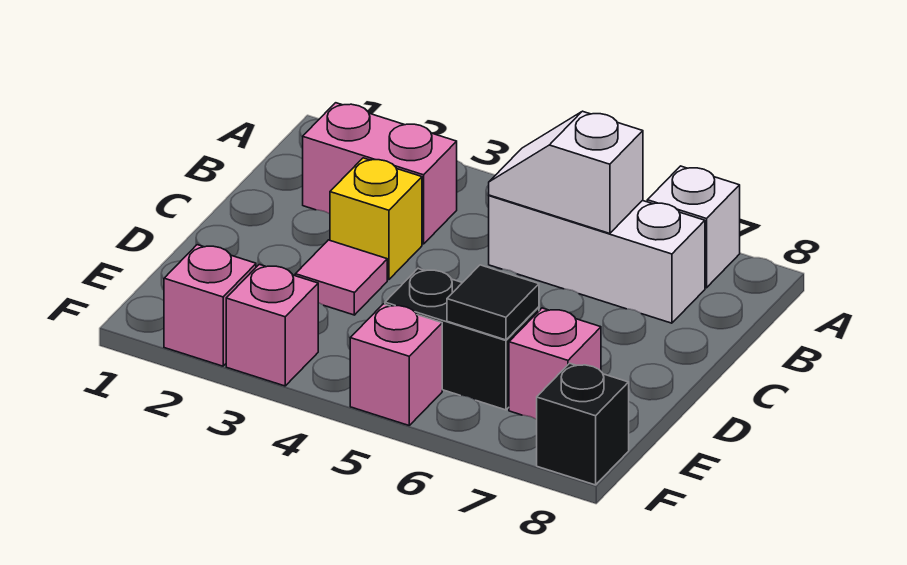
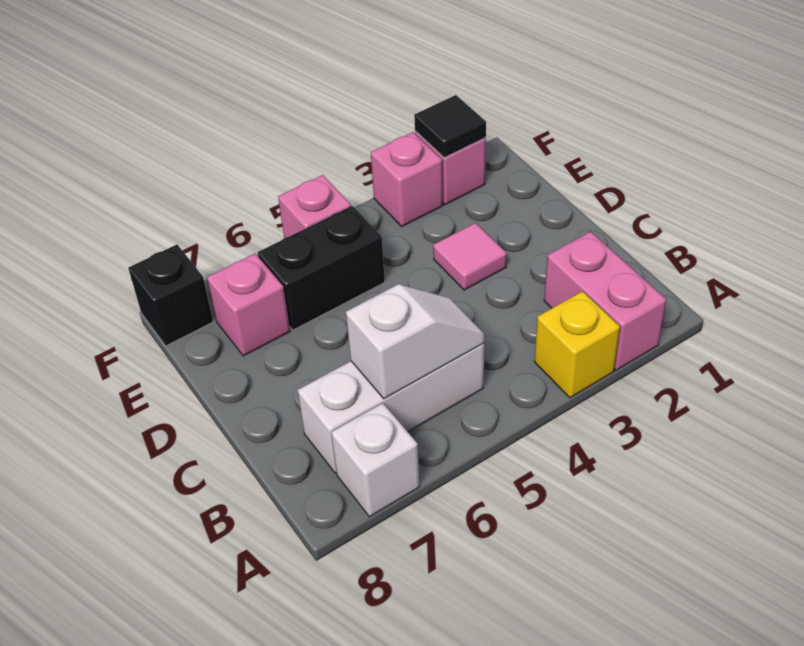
pink brick B2:B3 level 1 -> pink brick A2:B2 level 1
yellow brick C3 level 1 -> yellow brick A3 level 1
black tile E6 level 2 -> black tile F2 level 2

